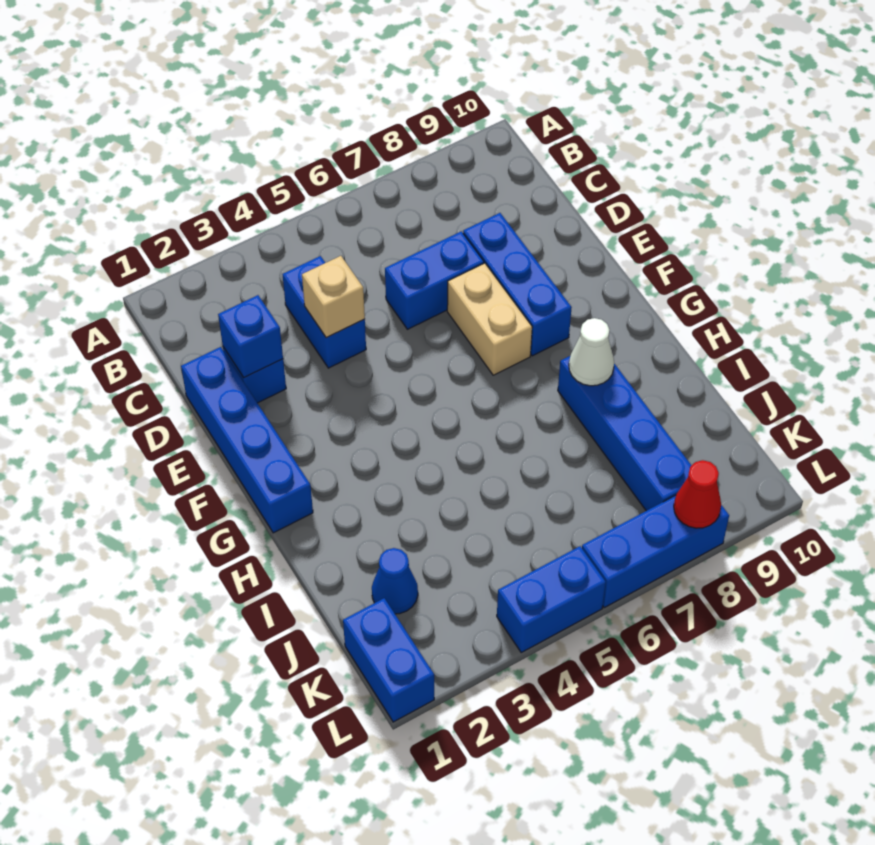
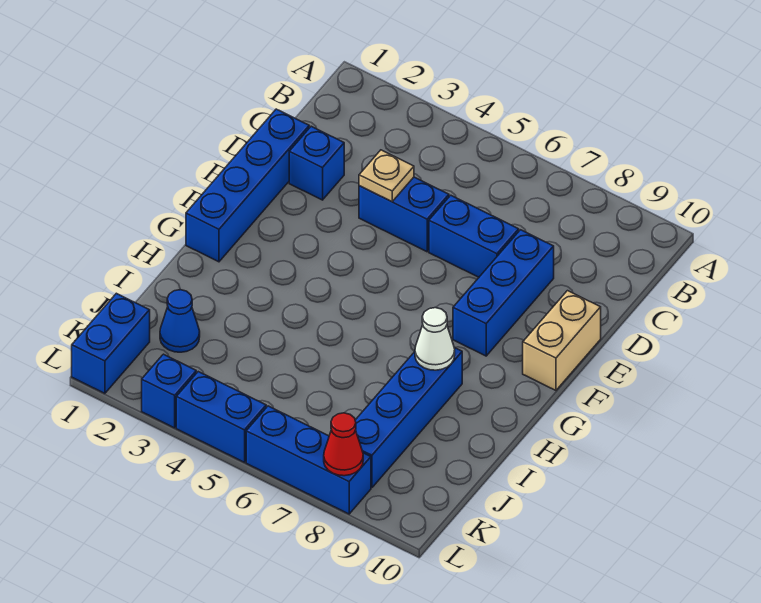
blue brick C4:D4 level 1 -> blue brick D4:D5 level 1
blue brick D2 level 2 -> blue brick L3 level 1
tan brick D4 level 2 -> tan plate D4 level 2
tan brick E7:F7 level 1 -> tan brick E10:F10 level 1

